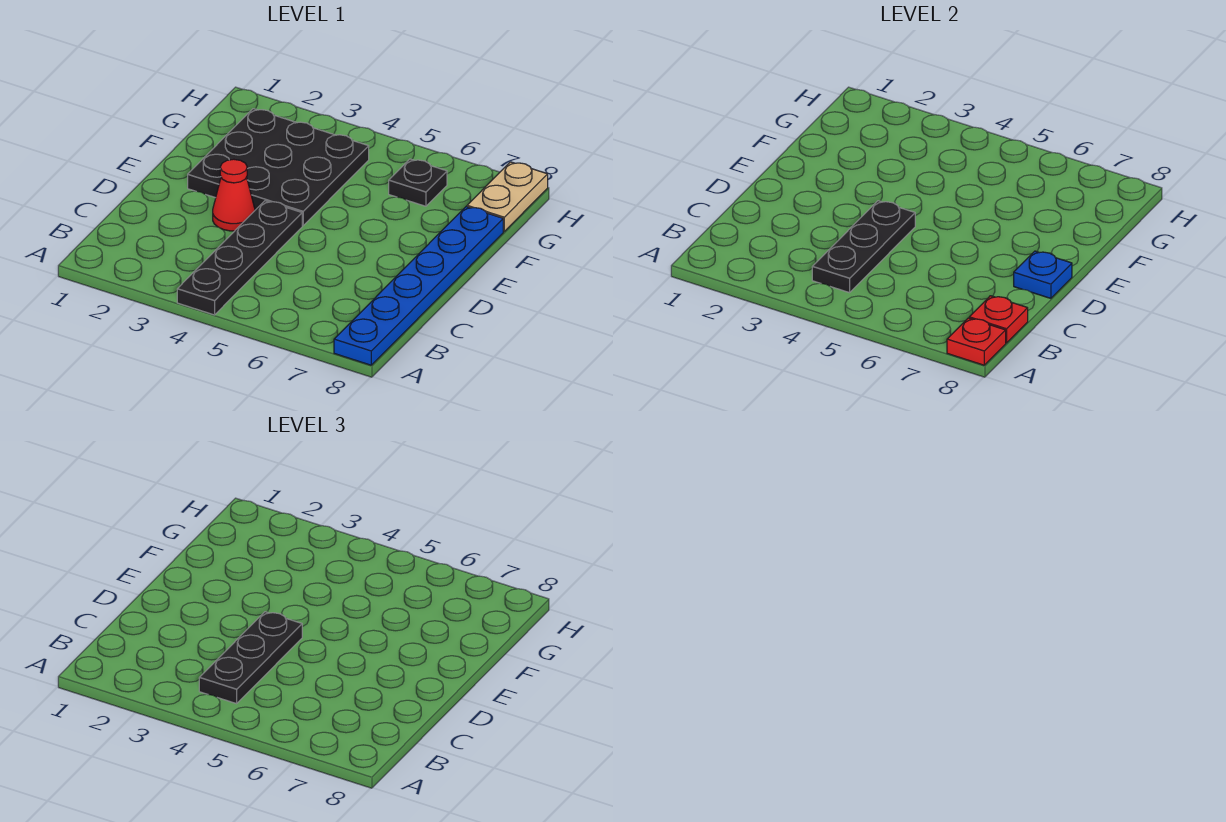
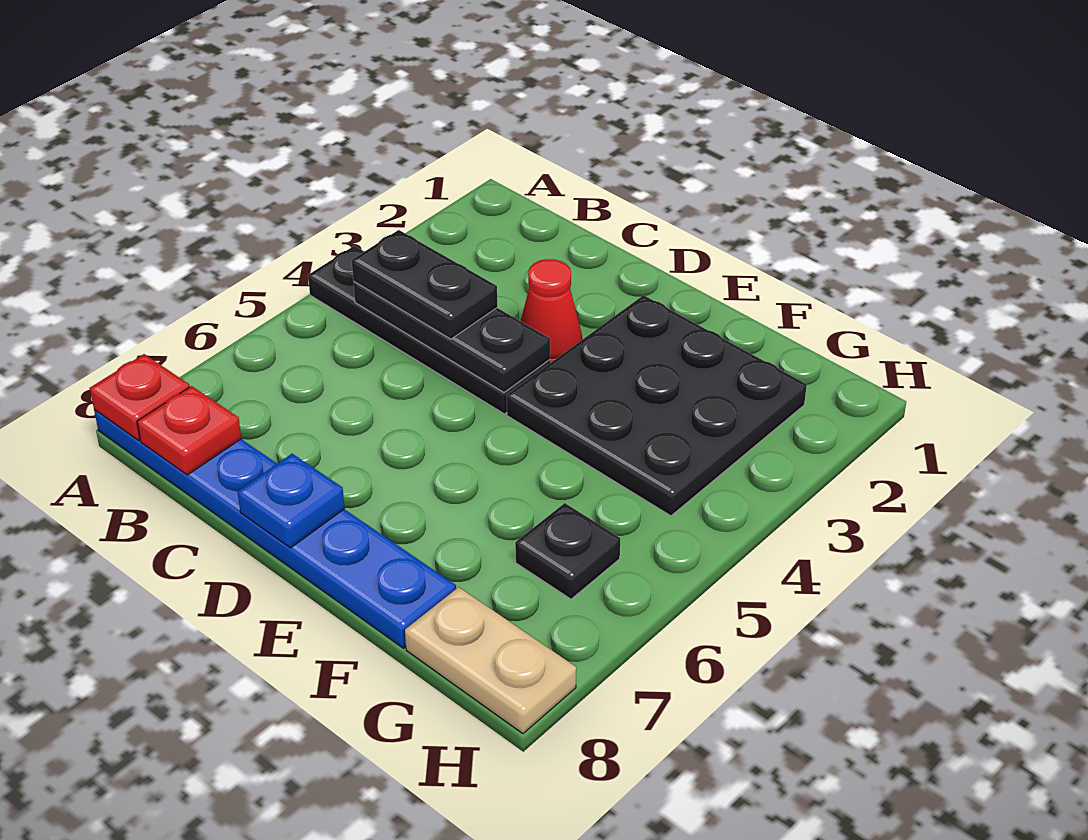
black plate B4:D4 level 3 -> black plate B4:C4 level 3

